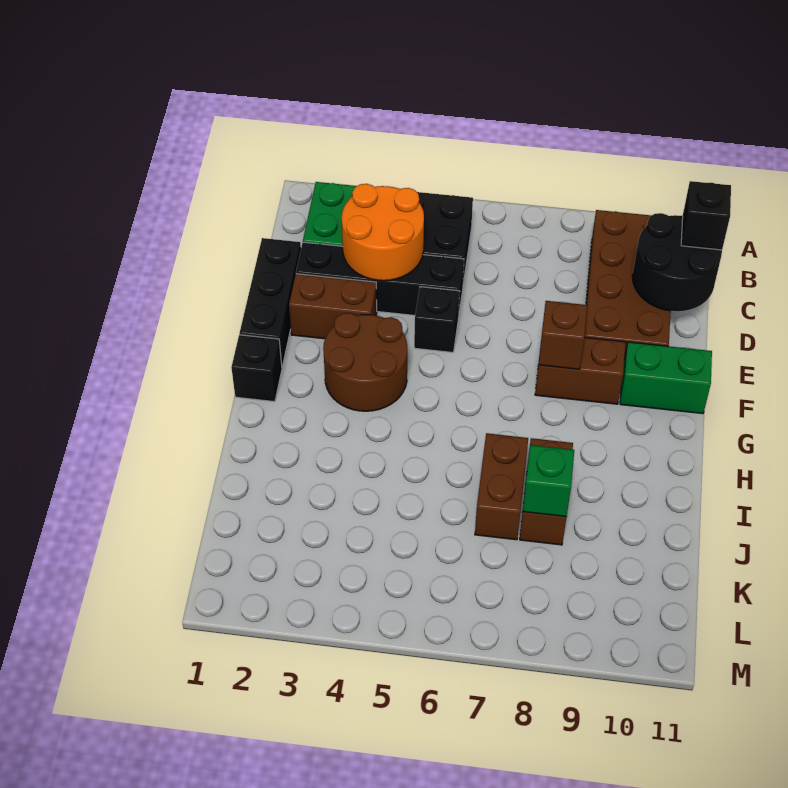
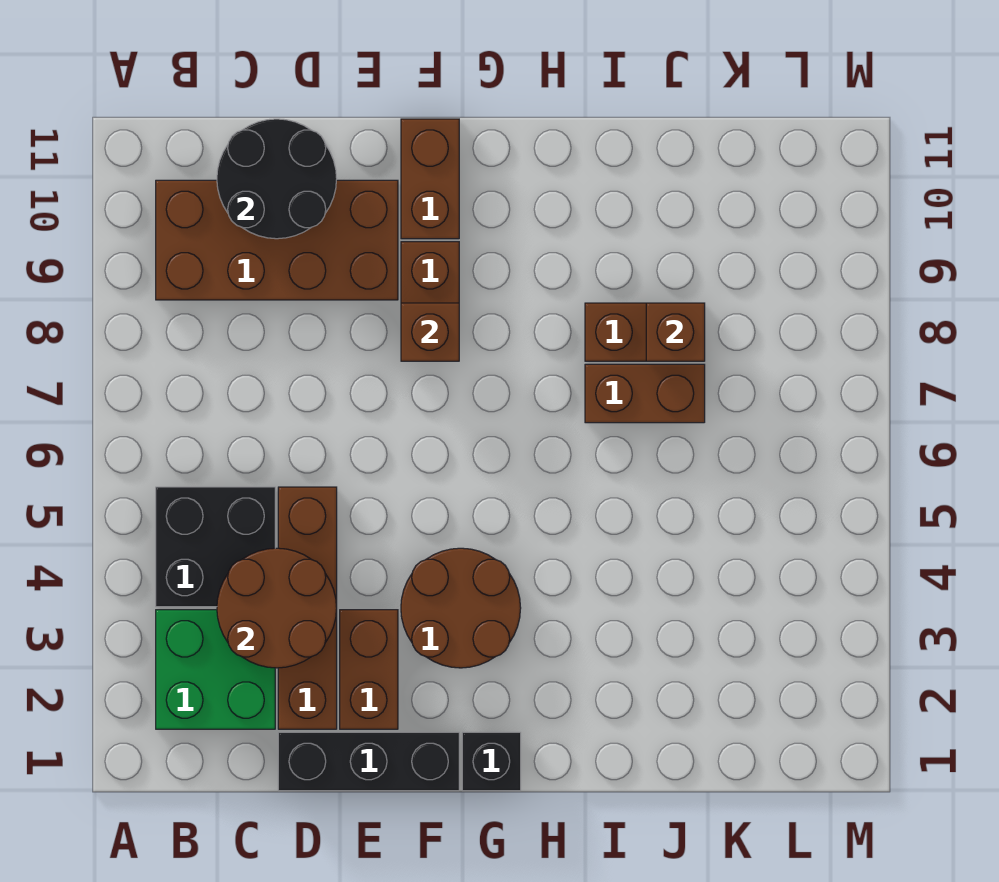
orange round brick C3:D4 level 2 -> brown round brick C3:D4 level 2
black brick C11 level 3 -> none
black brick D2:D5 level 1 -> brown brick D2:D5 level 1
black brick E5 level 1 -> none
green brick F10:F11 level 1 -> brown brick F10:F11 level 1
green brick J8 level 2 -> brown brick J8 level 2

